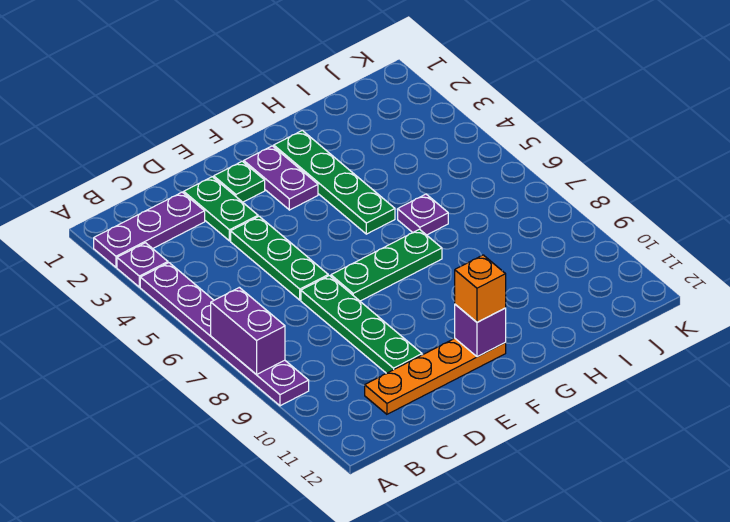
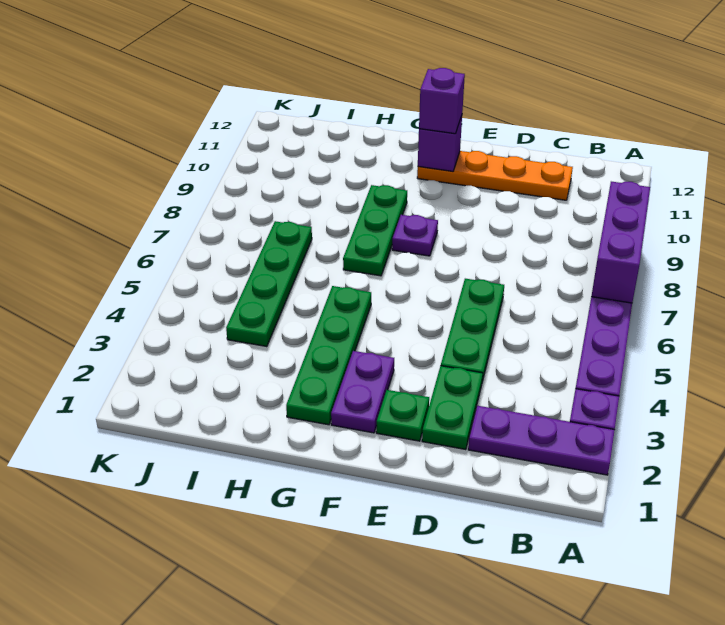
purple brick A7:A8 level 2 -> purple brick A7:A9 level 2
green plate D7:D10 level 1 -> green plate I4:I7 level 1
green plate E7:G7 level 1 -> green plate G7:G9 level 1
orange brick F11 level 3 -> purple brick F11 level 3
purple plate H6 level 1 -> purple plate F8 level 1

